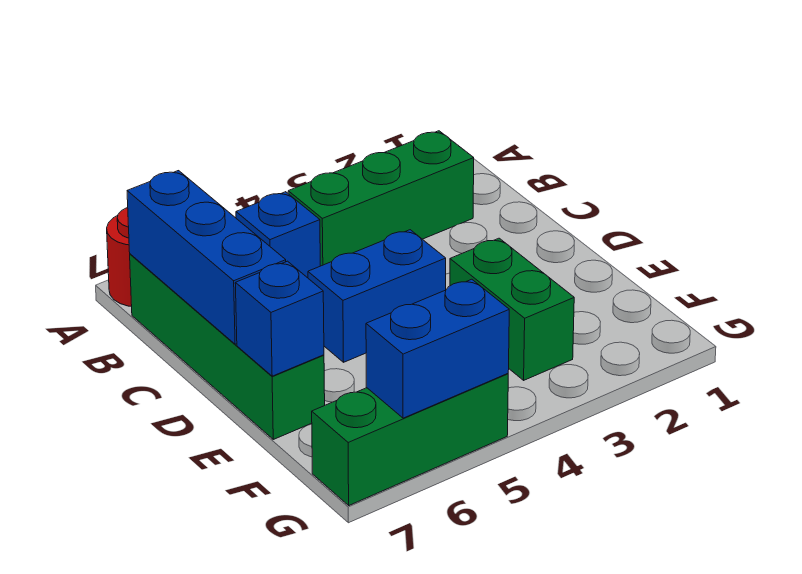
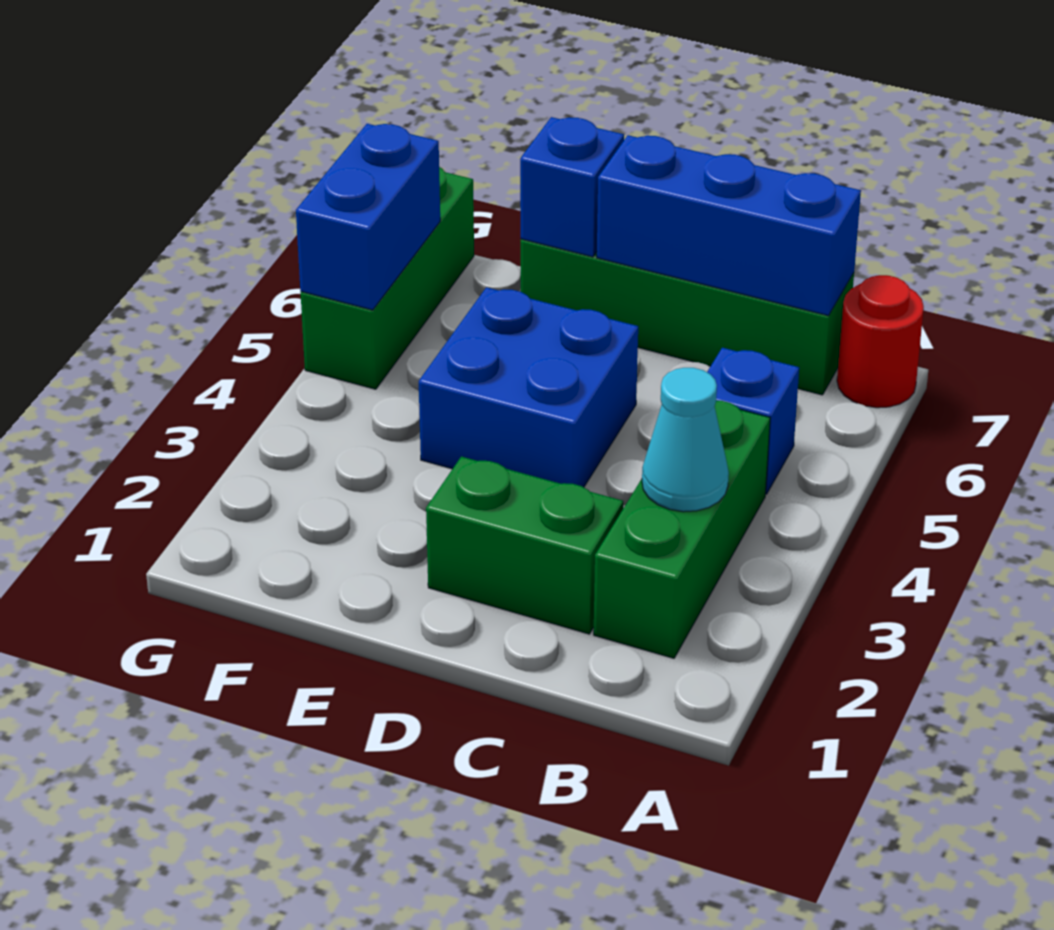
none -> cyan cone B3 level 2
blue brick D4:D5 level 1 -> blue brick D4:E5 level 1
green brick E3:F3 level 1 -> green brick C2:D2 level 1

